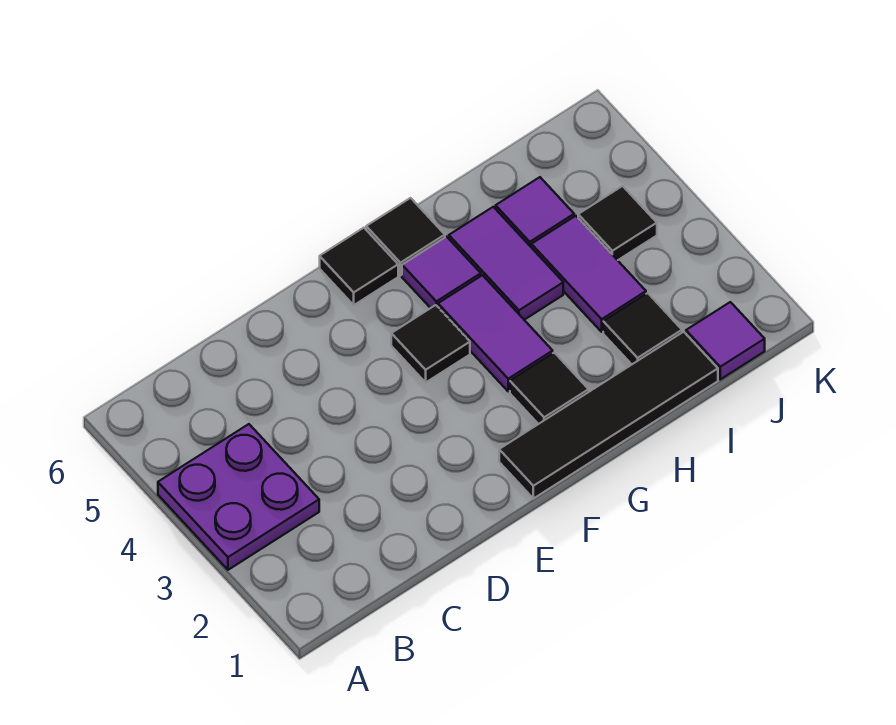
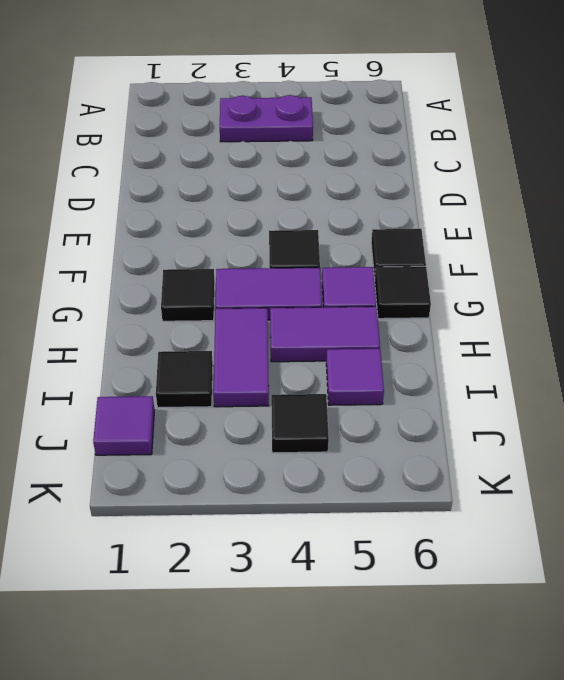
purple plate A3:B4 level 1 -> purple plate B3:B4 level 1
black tile F1:I1 level 1 -> none
purple tile I3:I4 level 1 -> purple tile H3:I3 level 1

